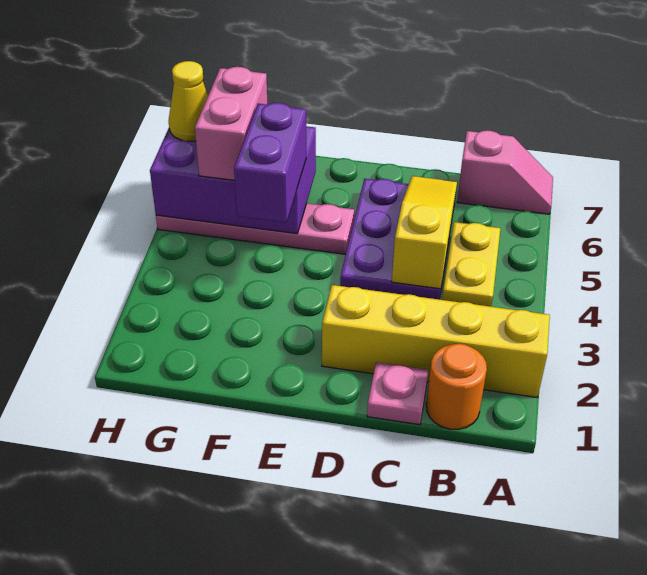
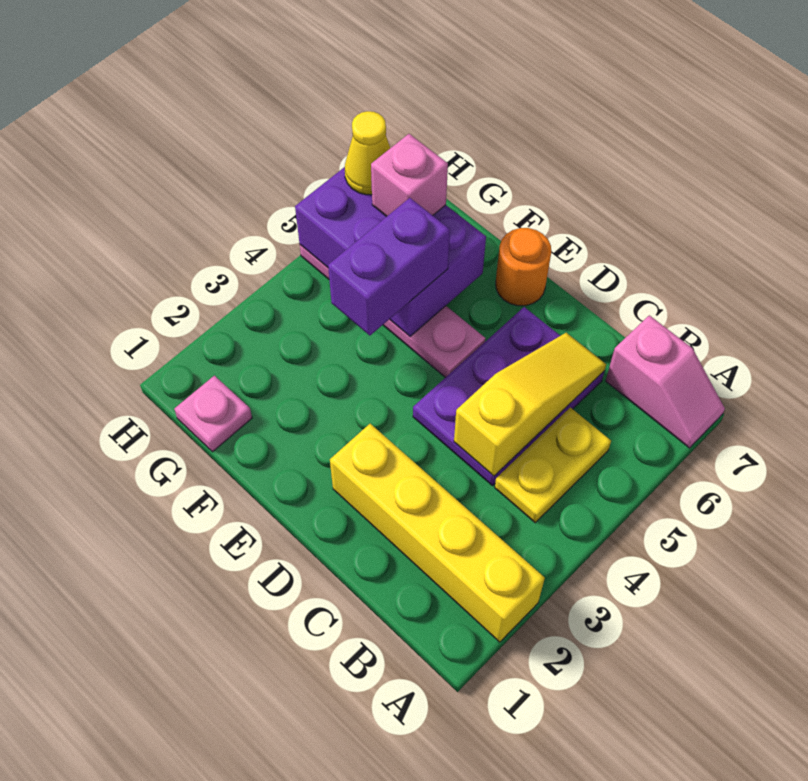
orange round brick B1 level 1 -> orange round brick E7 level 1
pink plate C1 level 1 -> pink plate G1 level 1
pink brick G5:G6 level 3 -> pink brick G6 level 3

